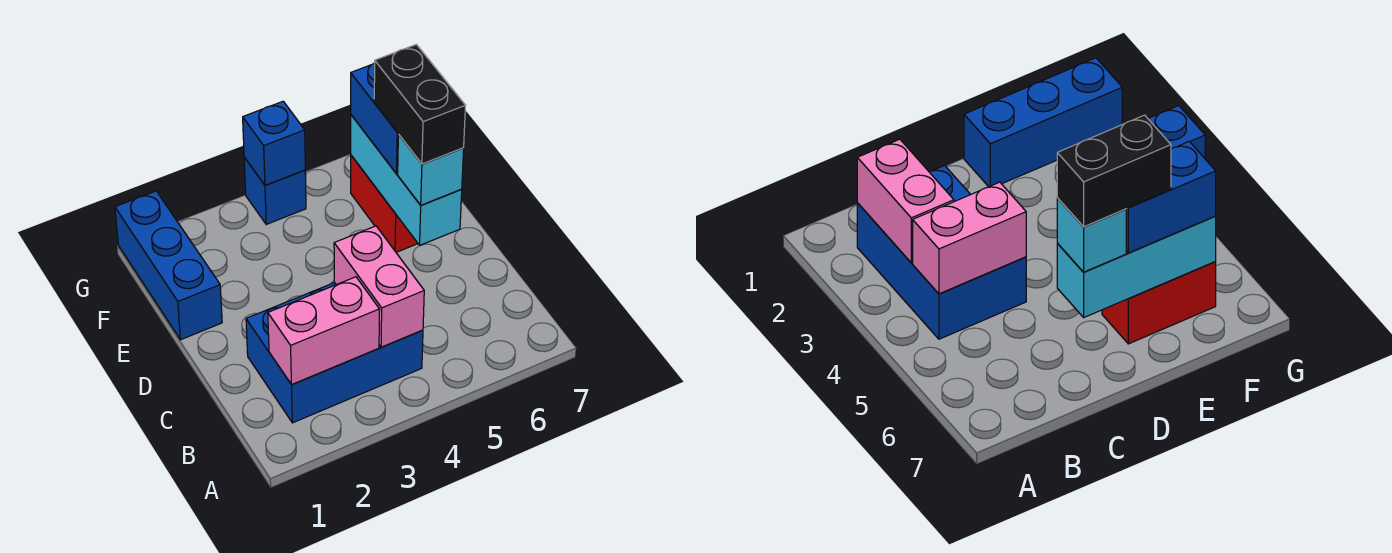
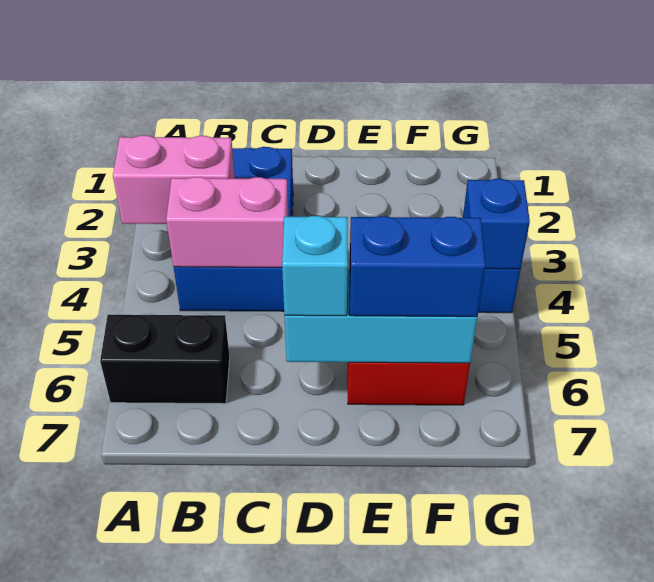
pink brick B2:B3 level 2 -> pink brick A3:B3 level 2
black brick D6:E6 level 4 -> black brick A6:B6 level 1
blue brick E1:G1 level 1 -> none

